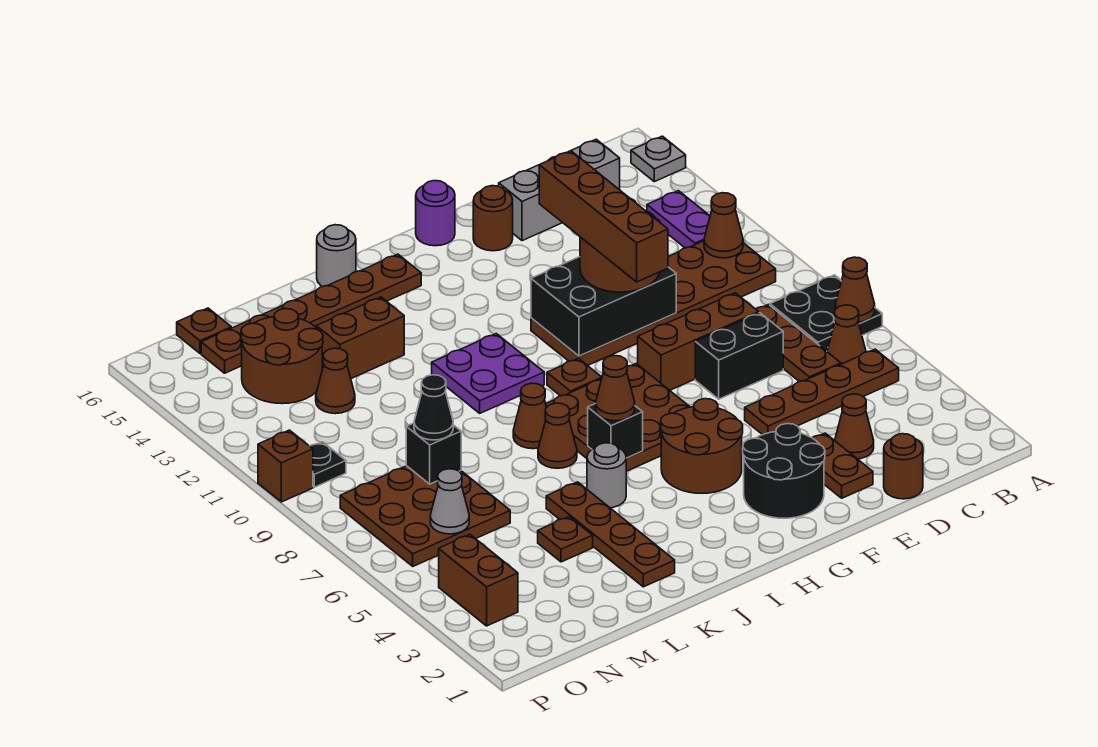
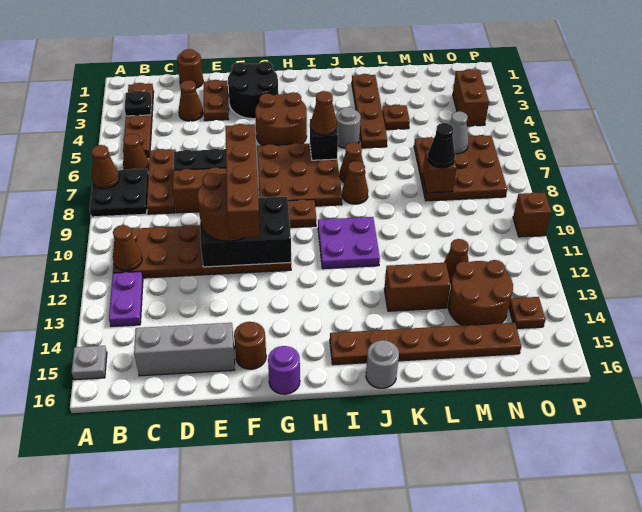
brown plate B5:E5 level 1 -> brown plate B2:B5 level 1
black brick M8 level 2 -> brown brick M8 level 2
brown plate N16 level 1 -> brown plate O14 level 1
black plate O10 level 1 -> black plate B3 level 2

